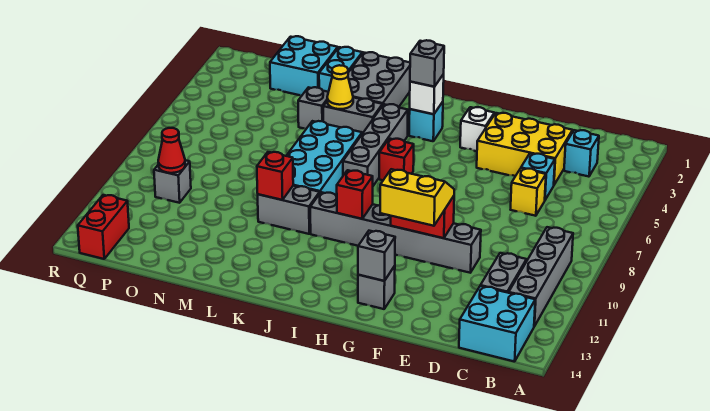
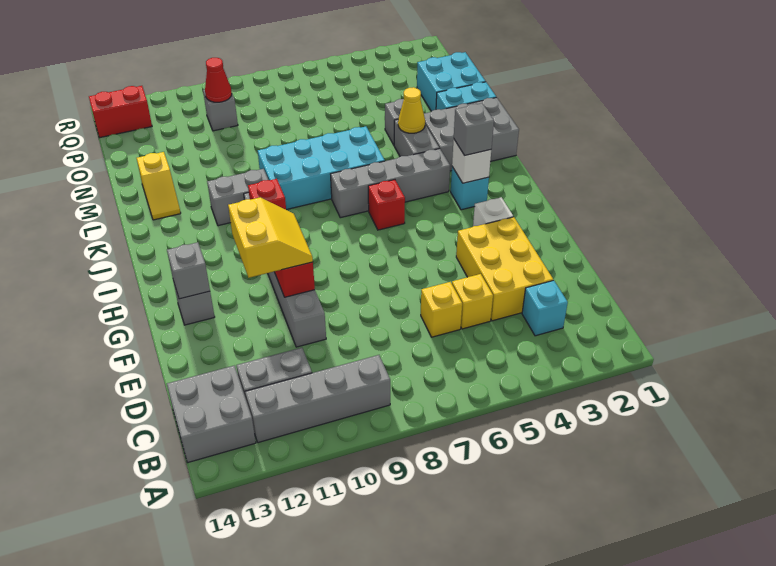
cyan brick B13:C14 level 1 -> grey brick B13:C14 level 1
cyan brick D5 level 1 -> yellow brick D5 level 1
grey brick K10:L10 level 1 -> grey brick K10:K11 level 1
red brick L10 level 2 -> none
none -> yellow slope L13:M13 level 1 top M

